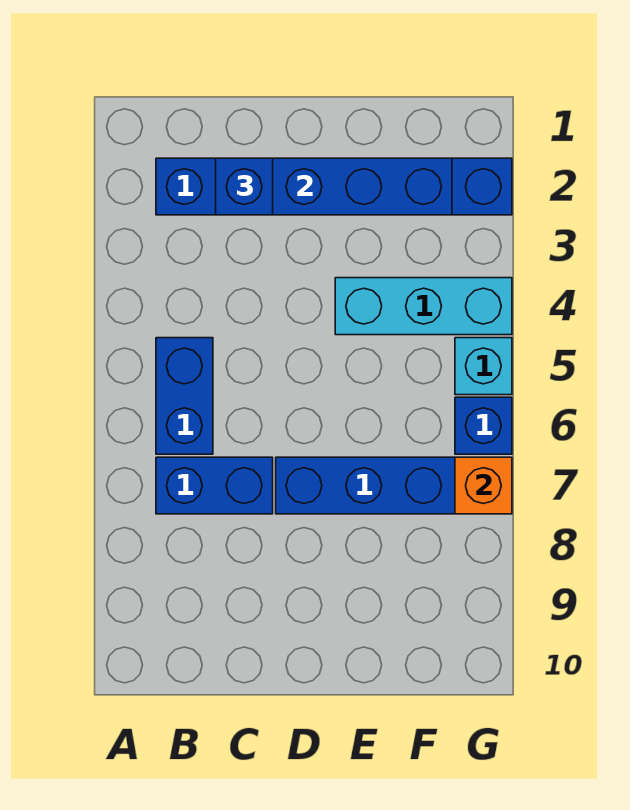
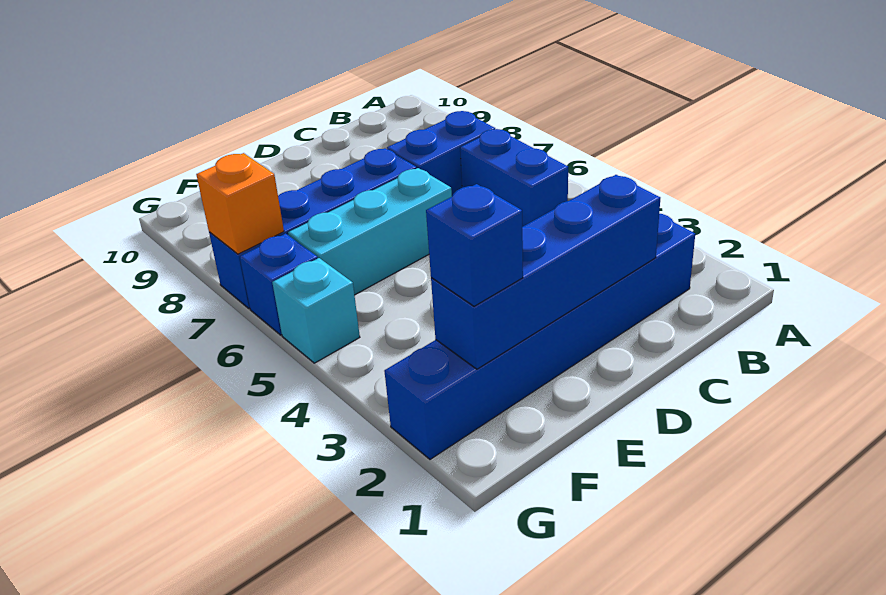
blue brick C2 level 3 -> blue brick F2 level 3
cyan brick E4:G4 level 1 -> cyan brick D6:F6 level 1

